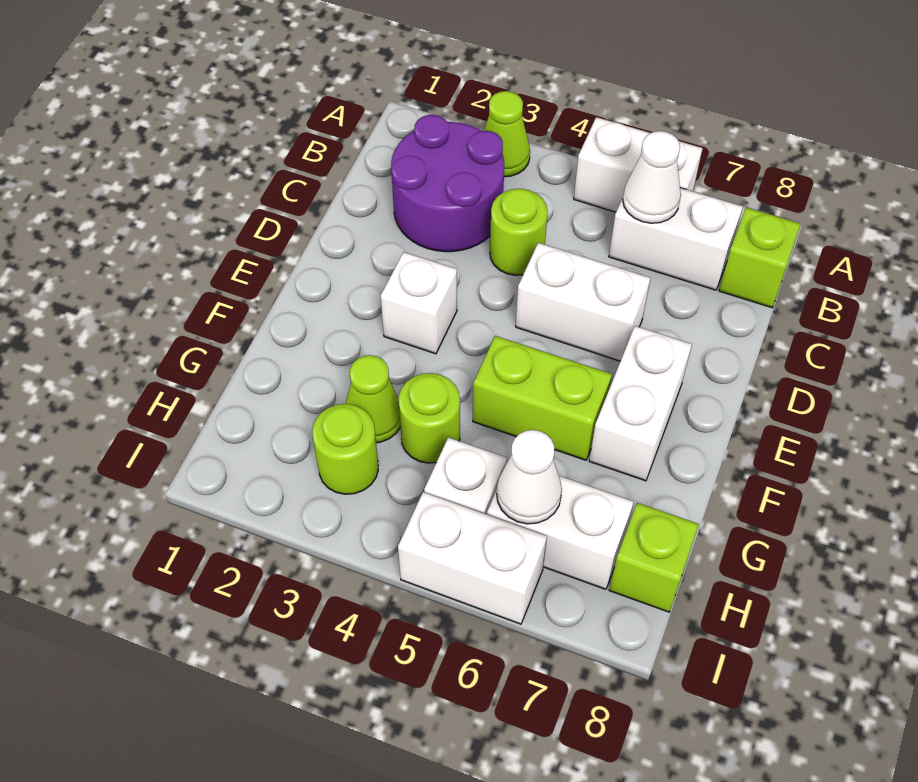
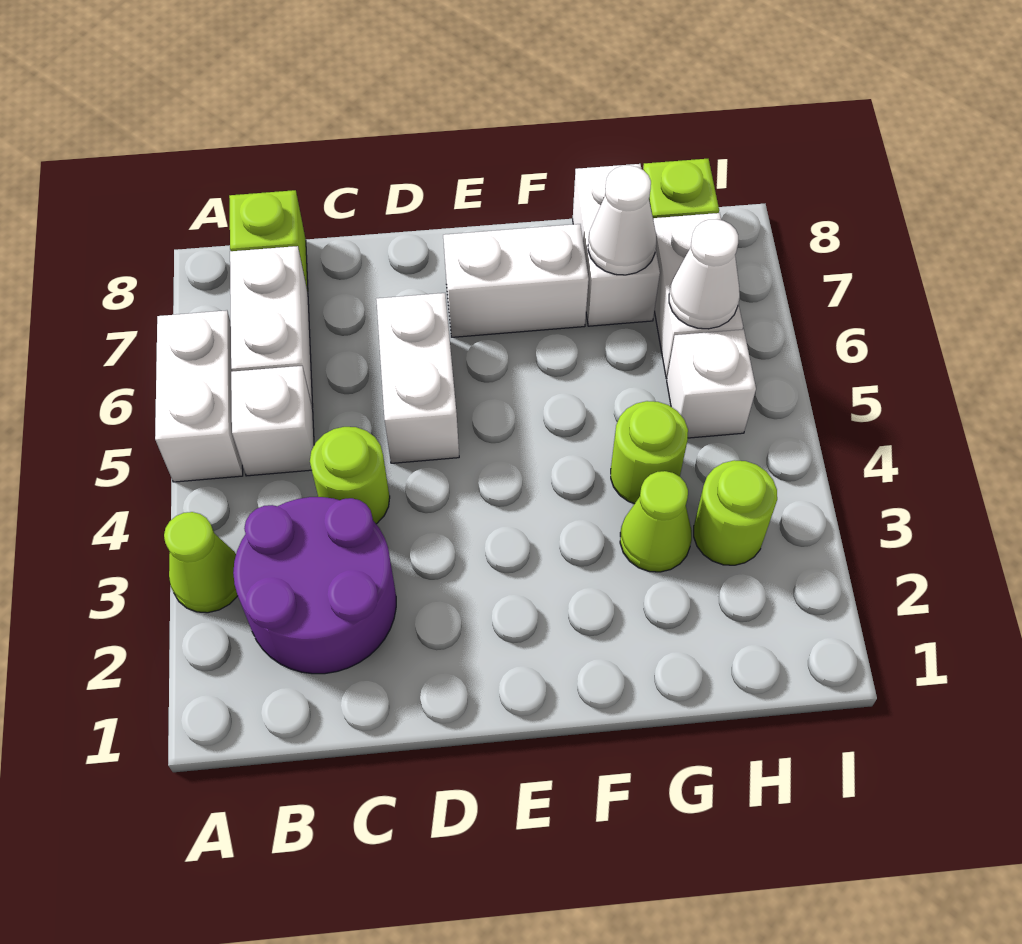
white cone B6 level 2 -> white cone G7 level 2
white brick E3 level 1 -> white brick B5 level 1
lime brick F5:F6 level 1 -> none
white brick I5:I6 level 1 -> white brick G7:G8 level 1

